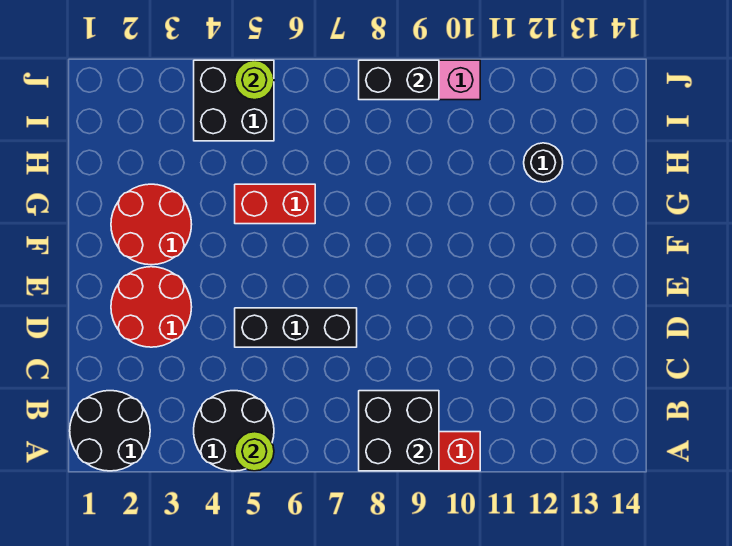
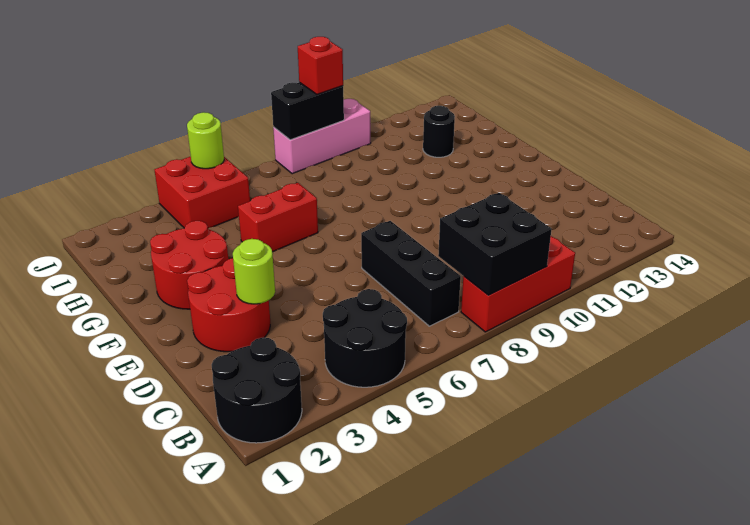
lime round brick A5 level 2 -> lime round brick D3 level 2
black brick D5:D7 level 1 -> black brick B7:D7 level 1
black brick I4:J5 level 1 -> red brick I4:J5 level 1
none -> red brick J9 level 3

